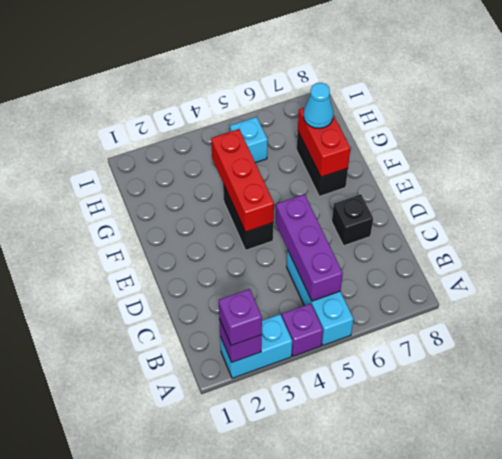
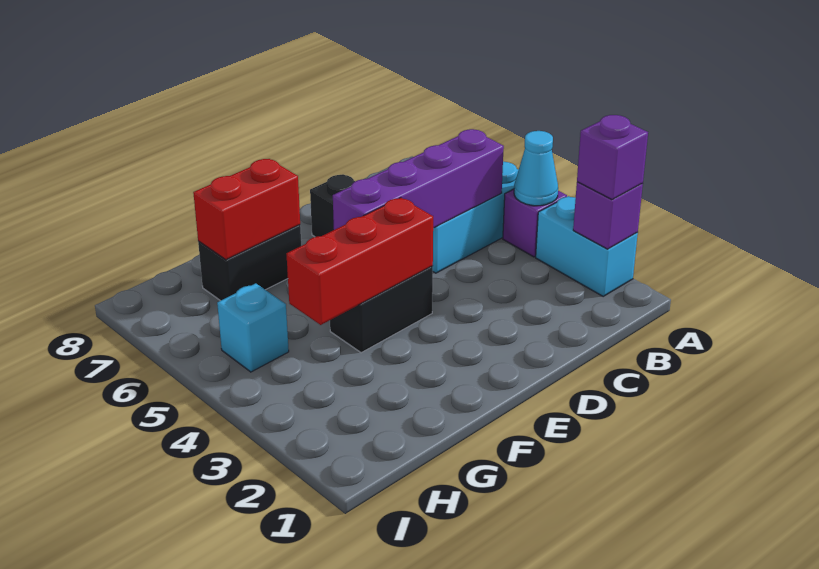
purple brick B5:D5 level 2 -> purple brick B5:E5 level 2
cyan cone G7 level 3 -> cyan cone A4 level 2

